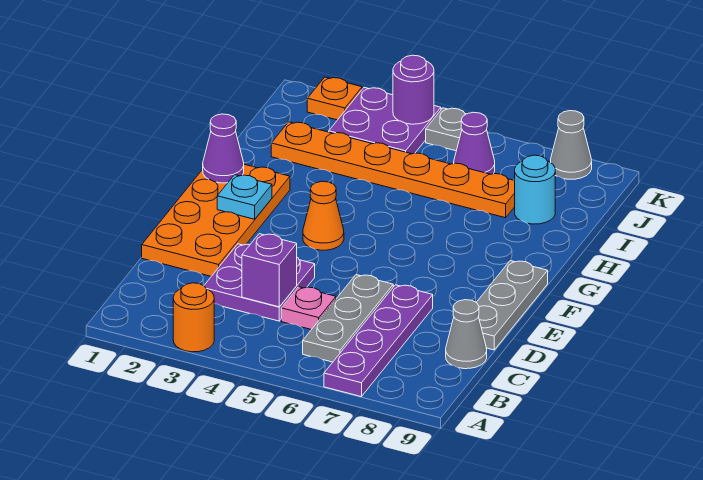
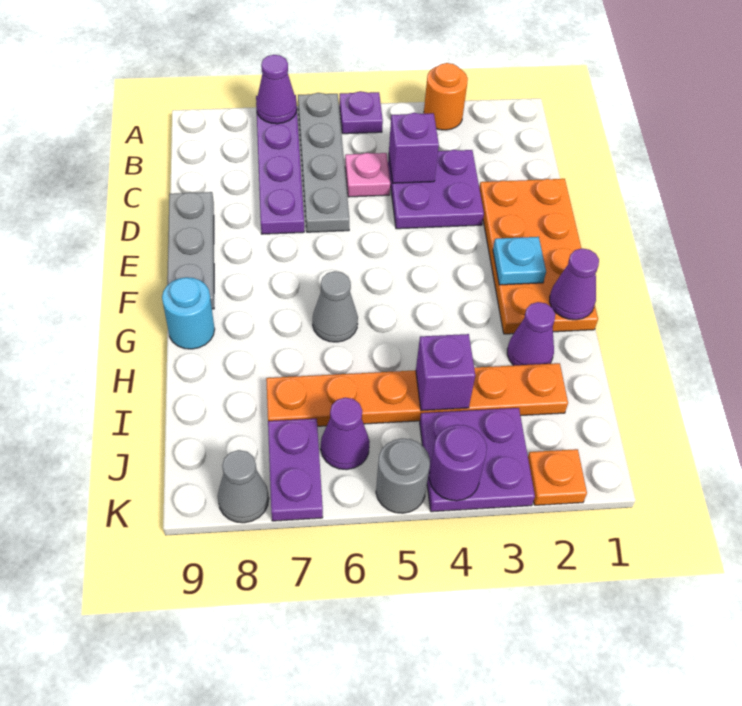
none -> purple plate A5 level 1
none -> purple cone A7 level 2
grey plate B6:D6 level 1 -> grey plate A6:D6 level 1
grey cone C9 level 1 -> grey cone G6 level 1
orange cone F4 level 1 -> none
none -> purple cone H2 level 1
none -> purple brick I4 level 2
cyan round brick I8 level 1 -> cyan round brick G9 level 1
none -> purple plate J7:K7 level 1
grey plate K5 level 1 -> grey round brick K5 level 1

